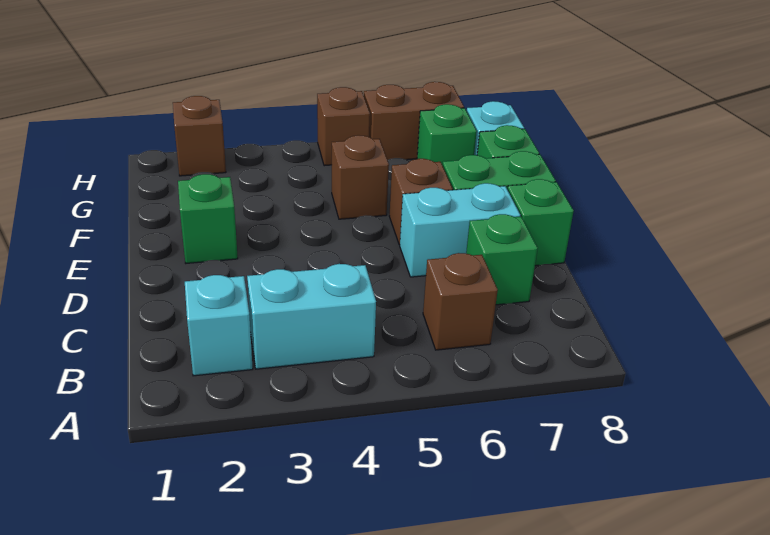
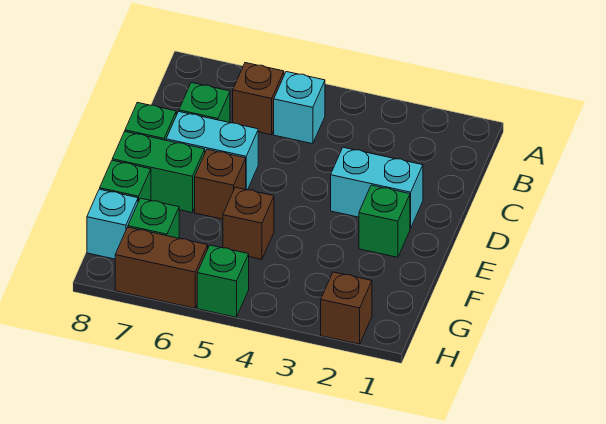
cyan brick B2 level 1 -> cyan brick B5 level 1
cyan brick B3:B4 level 1 -> cyan brick D2:D3 level 1
brown brick H5 level 1 -> green brick H5 level 1

